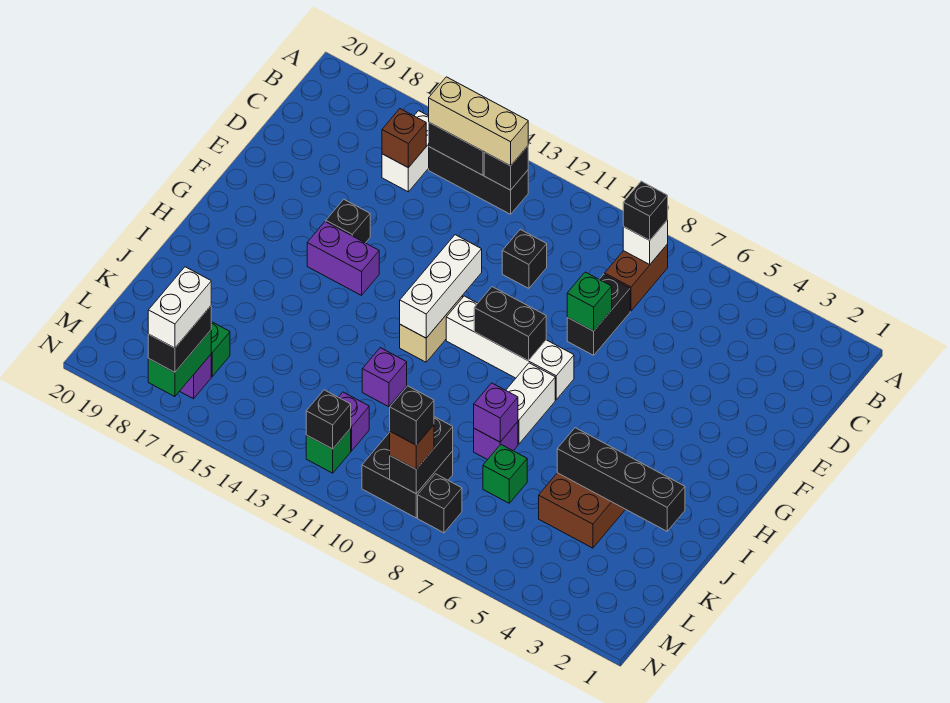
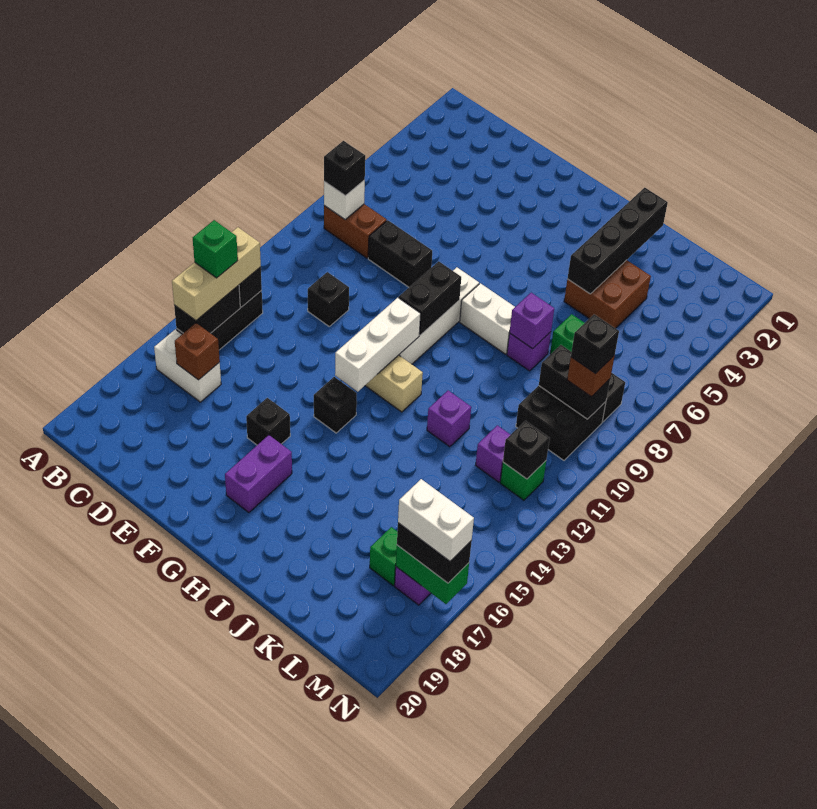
green brick E8 level 2 -> green brick B14 level 4
white brick F12:H12 level 2 -> white brick G11:G13 level 2
none -> black brick G14 level 1
purple brick G15:G16 level 1 -> purple brick G17:G18 level 1

